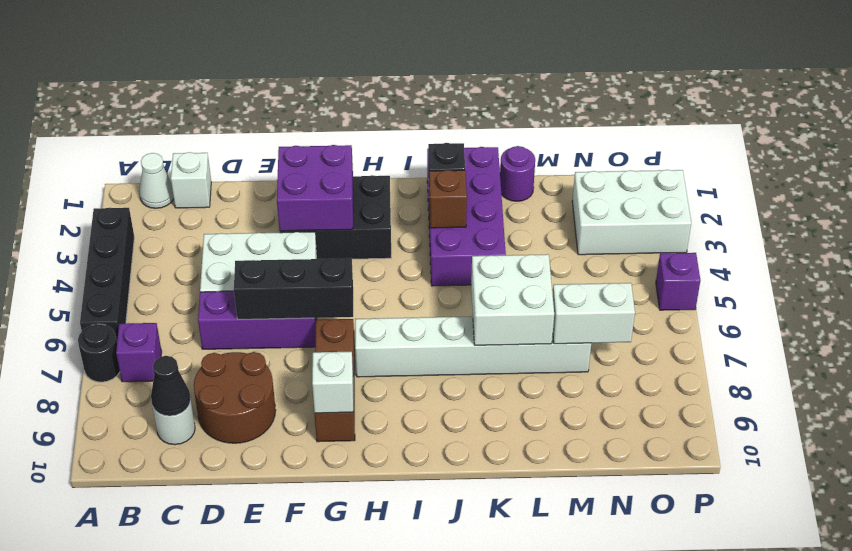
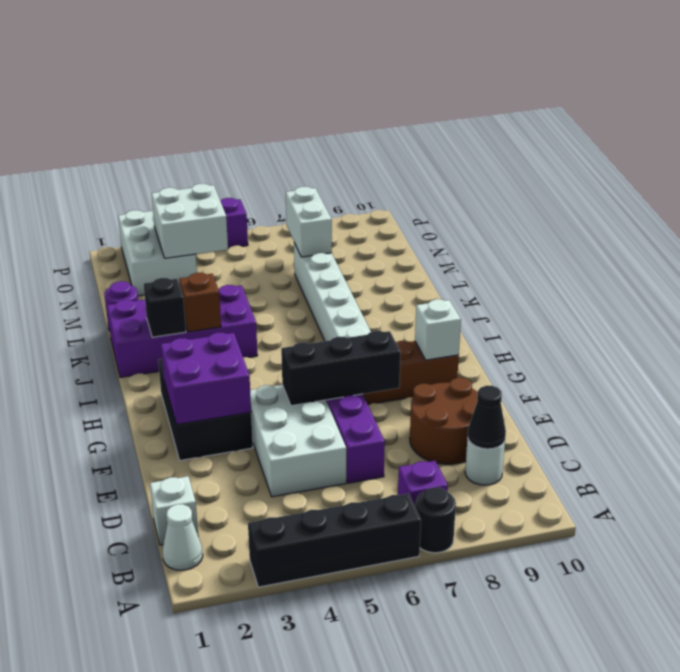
black brick E6:G6 level 2 -> black brick F5:F7 level 2
white brick K6:L7 level 2 -> white brick N3:O4 level 2

